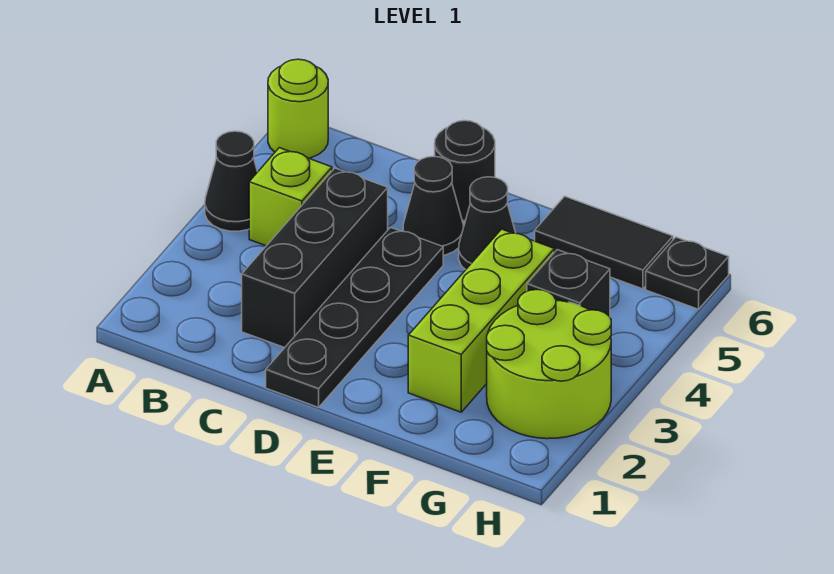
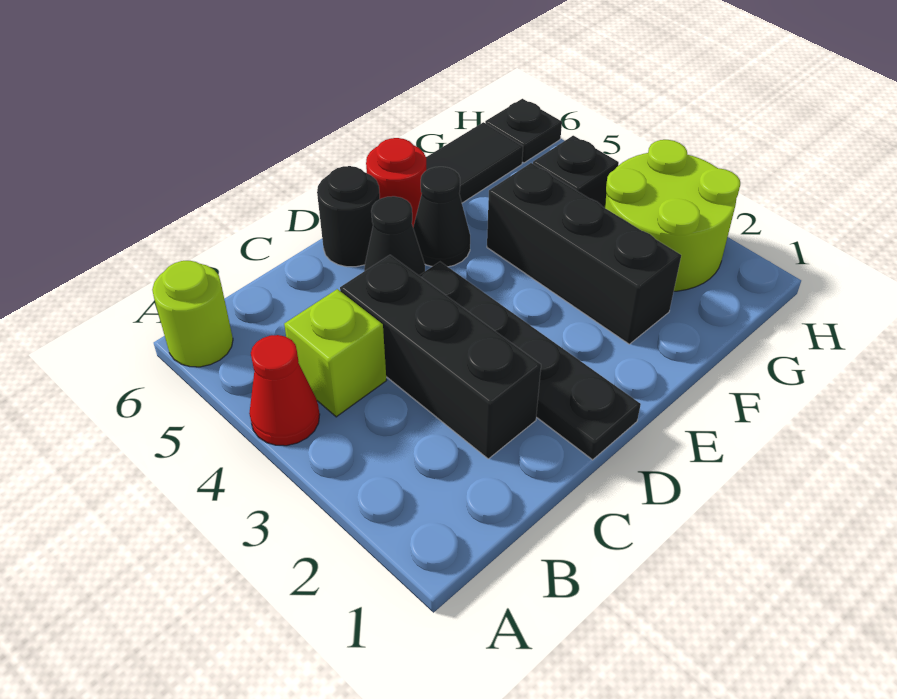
black cone A4 level 1 -> red cone A4 level 1
none -> red round brick E6 level 1
lime brick F2:F4 level 1 -> black brick F2:F4 level 1

